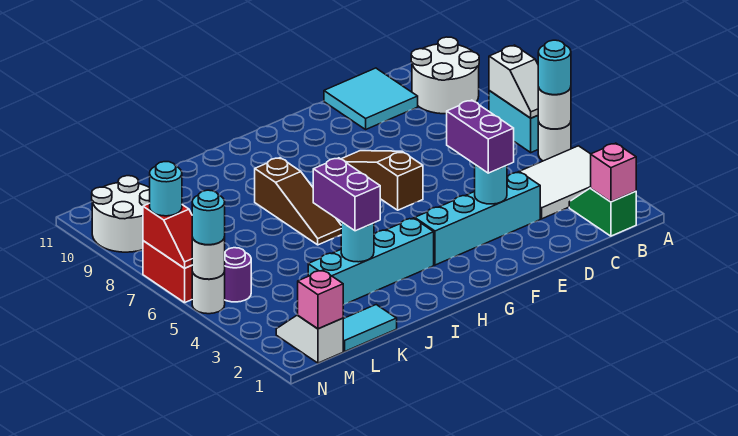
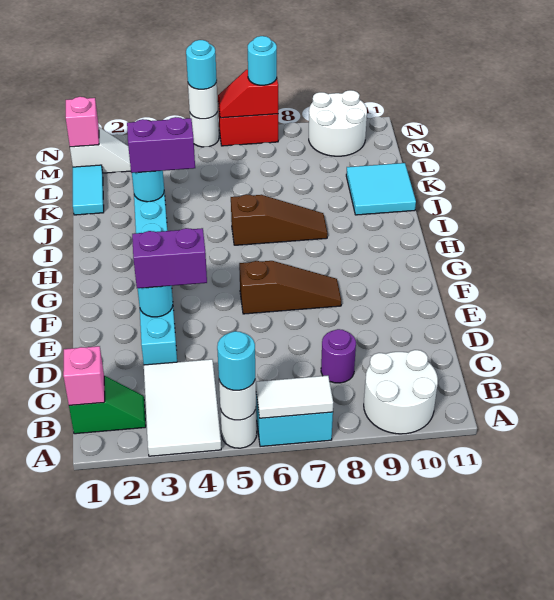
white slope A6:A7 level 2 top 7 -> white tile A6:A7 level 2
cyan tile C10:D11 level 1 -> cyan tile J10:K11 level 1
brown slope I6:I8 level 1 top 8 -> brown slope I6:I8 level 1 top 6
purple round brick M5 level 1 -> purple round brick C8 level 1

